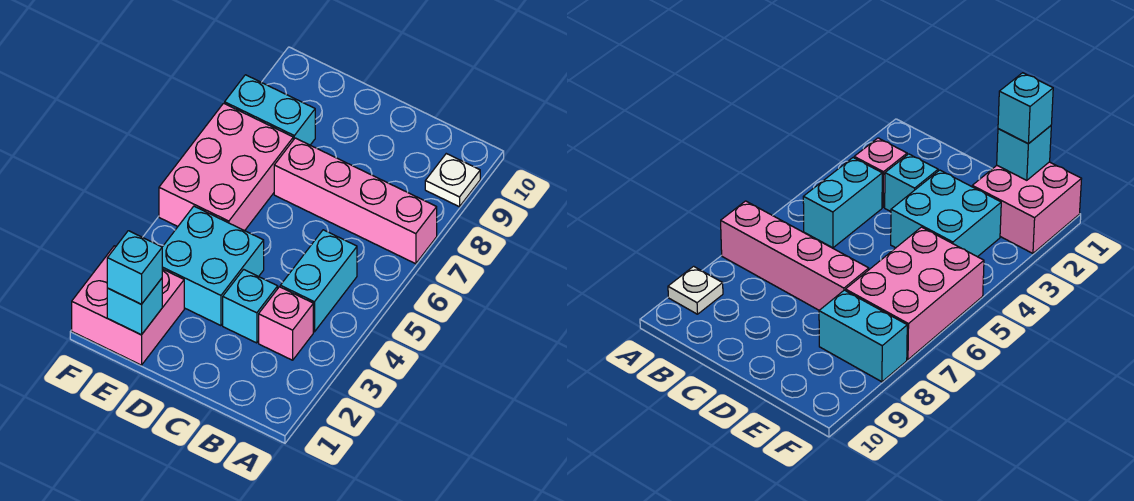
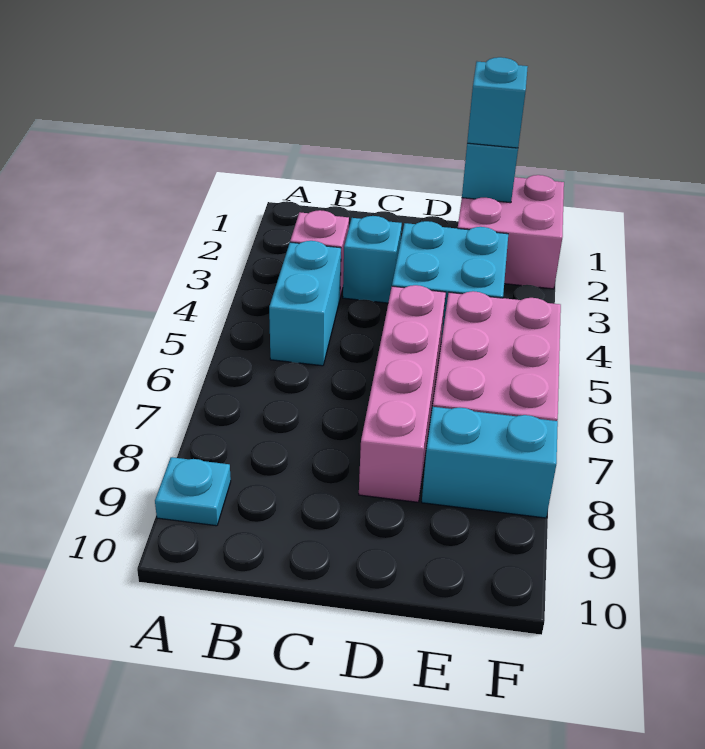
pink brick A7:D7 level 1 -> pink brick D5:D8 level 1
white plate A9 level 1 -> cyan plate A9 level 1

